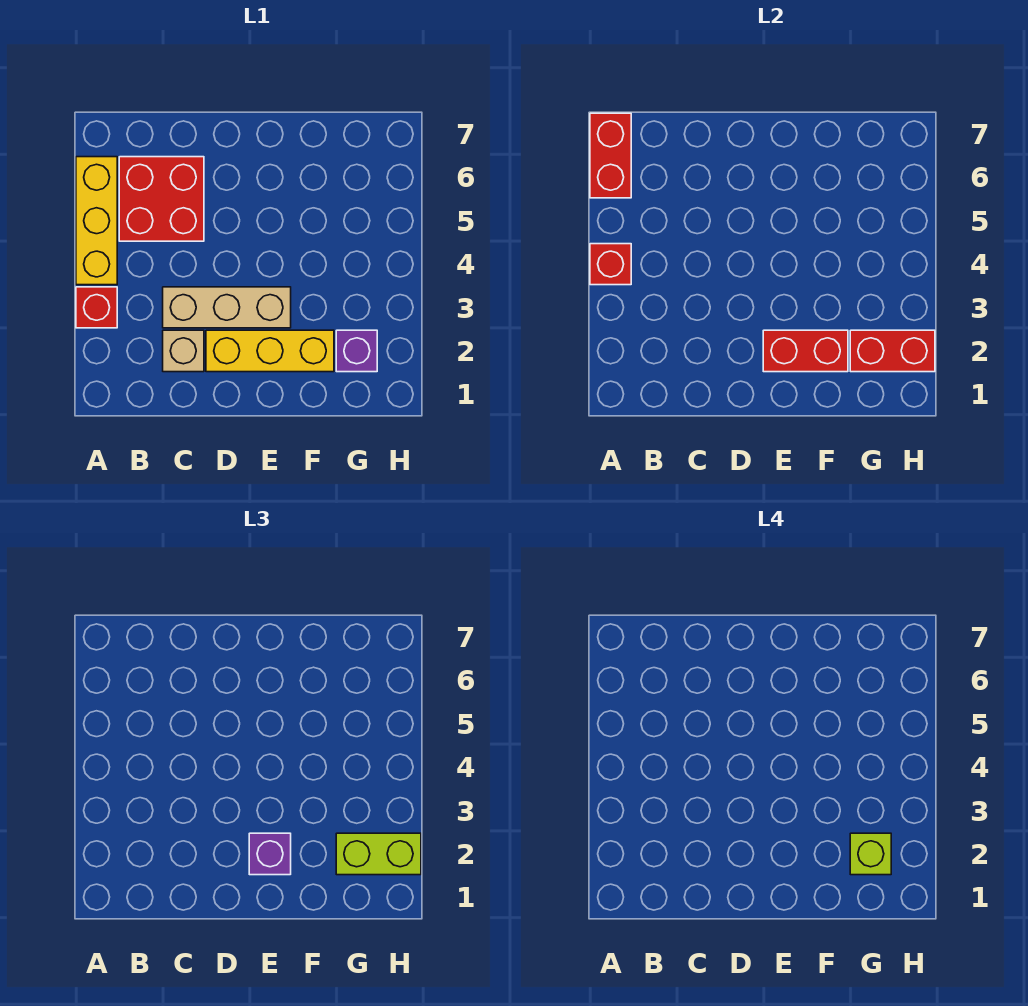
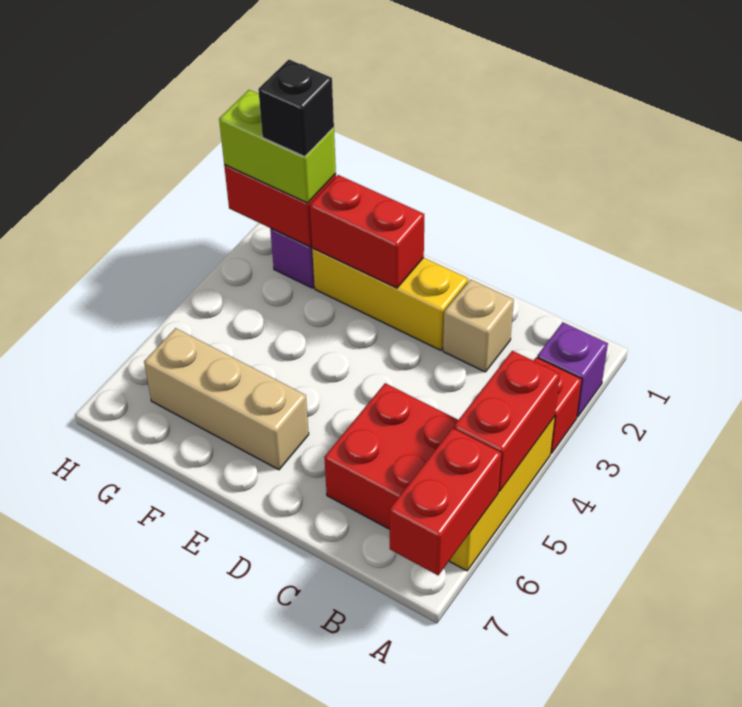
red brick A4 level 2 -> red brick A4:A5 level 2
tan brick C3:E3 level 1 -> tan brick E6:G6 level 1
purple brick E2 level 3 -> purple brick A2 level 1
lime brick G2 level 4 -> black brick G2 level 4

